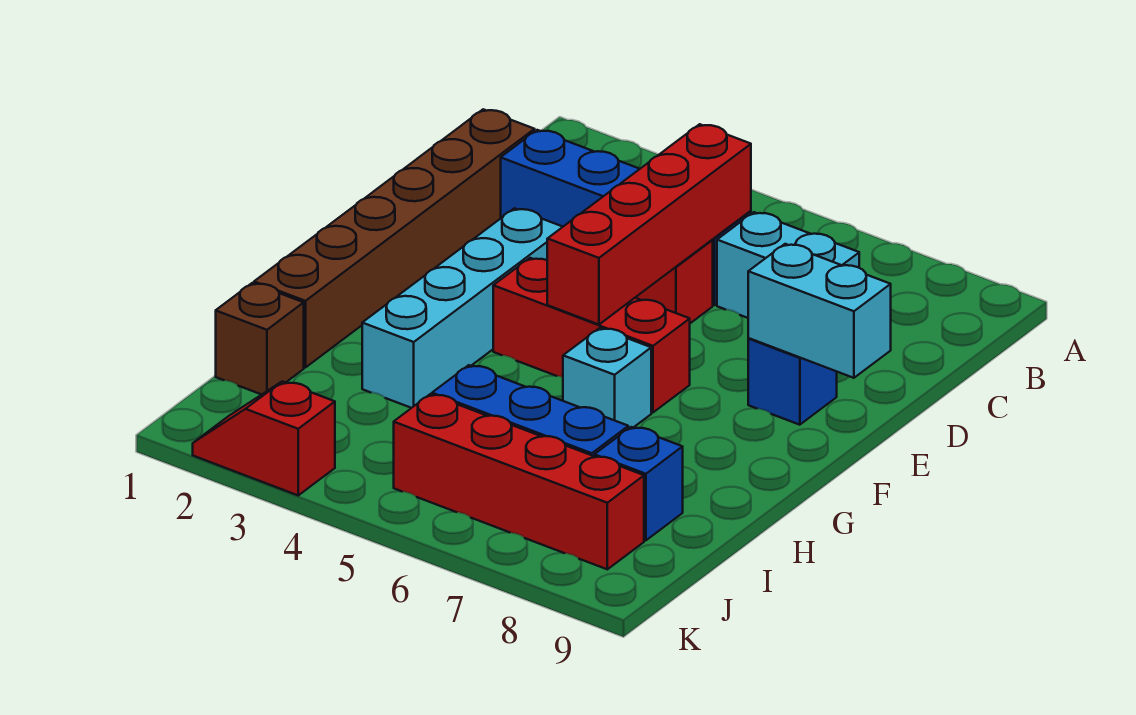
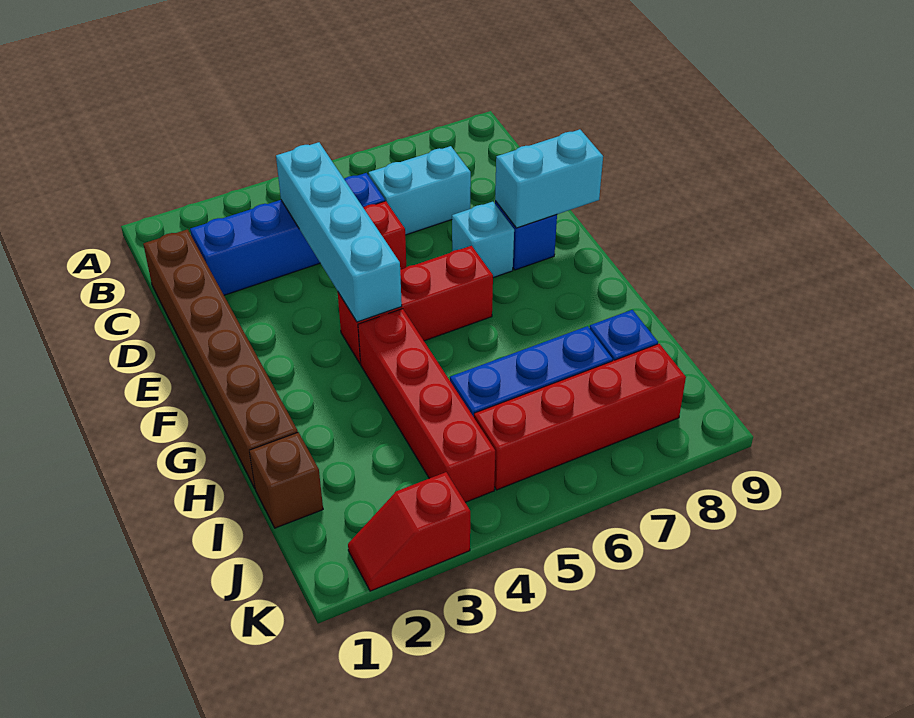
red brick C5:F5 level 2 -> red brick G4:J4 level 1
cyan brick E3:H3 level 1 -> cyan brick C4:F4 level 2
cyan brick G6 level 1 -> cyan brick E7 level 1

